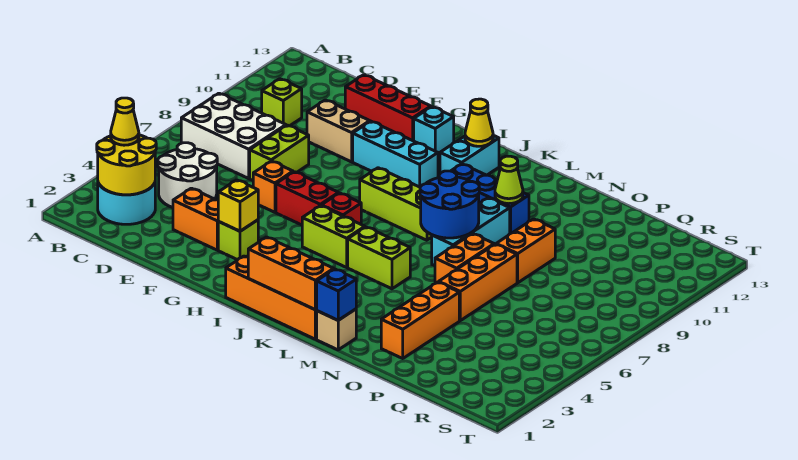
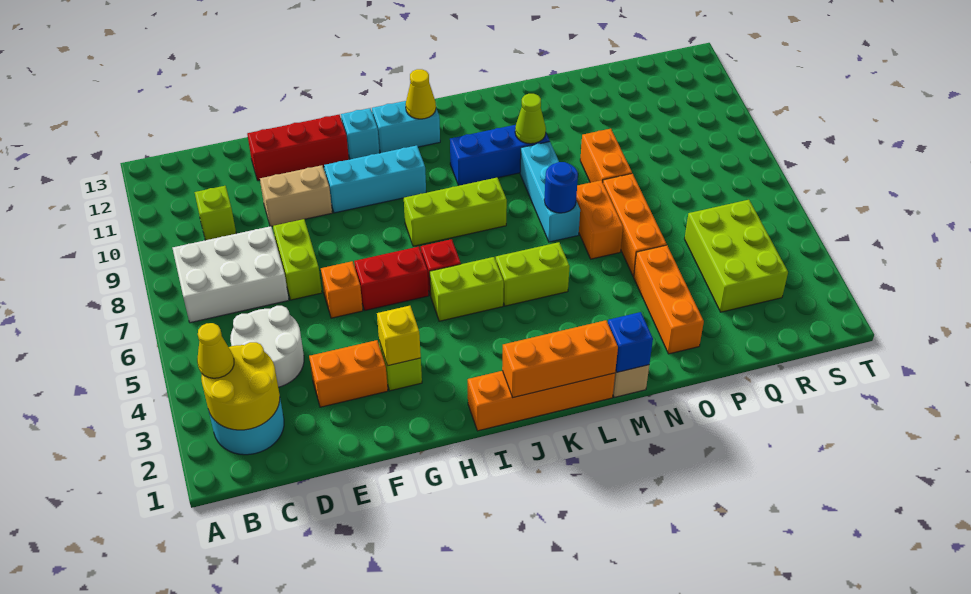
cyan brick J11:J12 level 1 -> cyan brick I12:J12 level 1
blue round brick L7:M8 level 2 -> blue round brick M7 level 2
none -> lime brick Q3:R5 level 1

